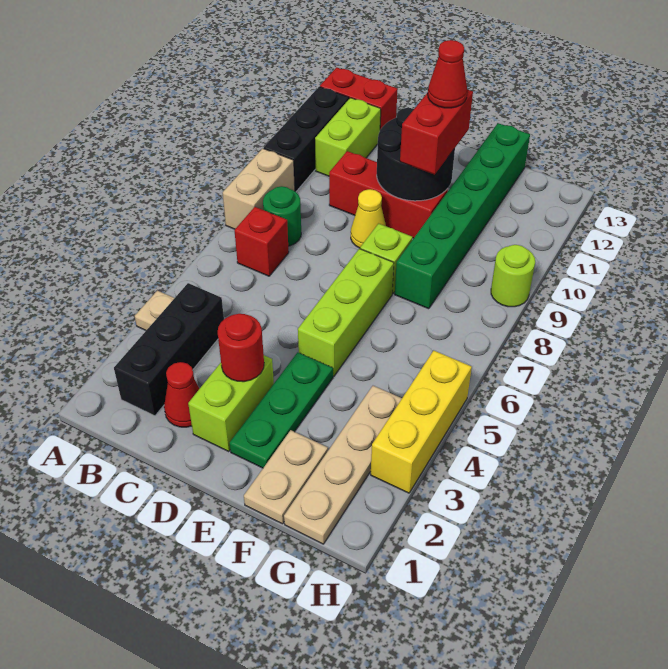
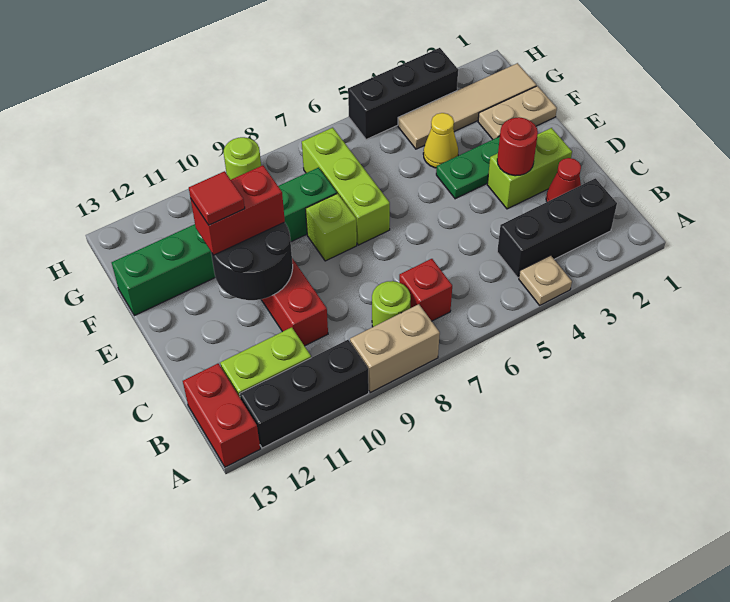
green round brick B8 level 1 -> lime round brick B8 level 1
yellow cone D9 level 1 -> yellow cone F4 level 1
lime brick E5:E7 level 1 -> lime brick E7:G7 level 1
red cone E11 level 4 -> red tile E11 level 4
tan plate G1:G4 level 1 -> tan tile G1:G4 level 1
yellow brick H3:H5 level 1 -> black brick H3:H5 level 1

